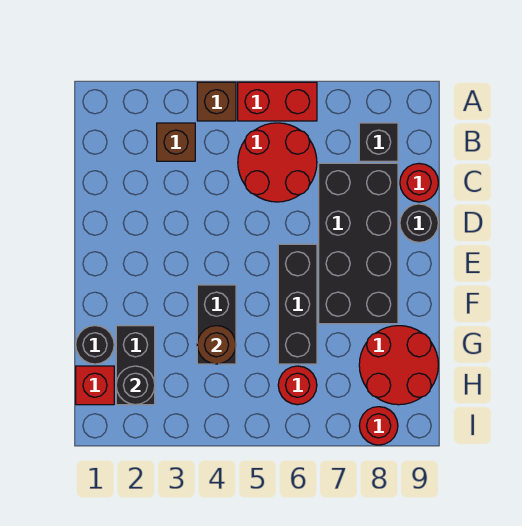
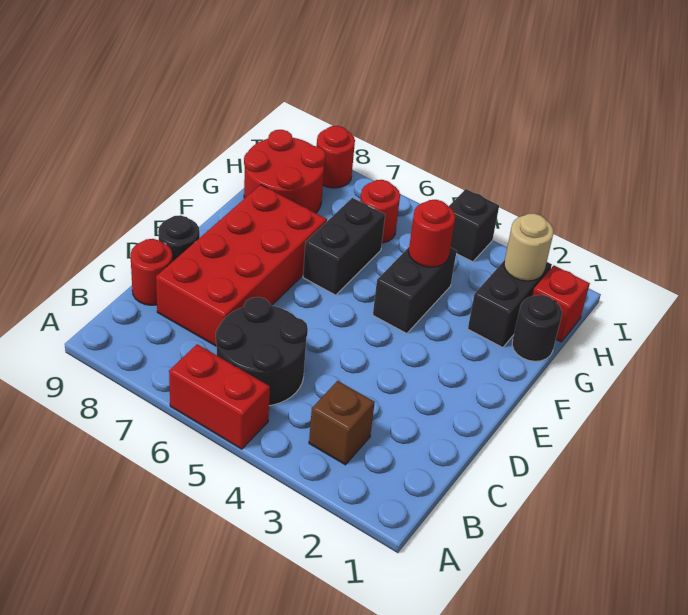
brown brick A4 level 1 -> none
red round brick B5:C6 level 1 -> black round brick B5:C6 level 1
black brick B8 level 1 -> black brick I4 level 1
black brick C7:F8 level 1 -> red brick C7:F8 level 1
black brick E6:G6 level 1 -> black brick F6:G6 level 1
brown round brick G4 level 2 -> red round brick G4 level 2
black round brick H2 level 2 -> tan round brick H2 level 2

